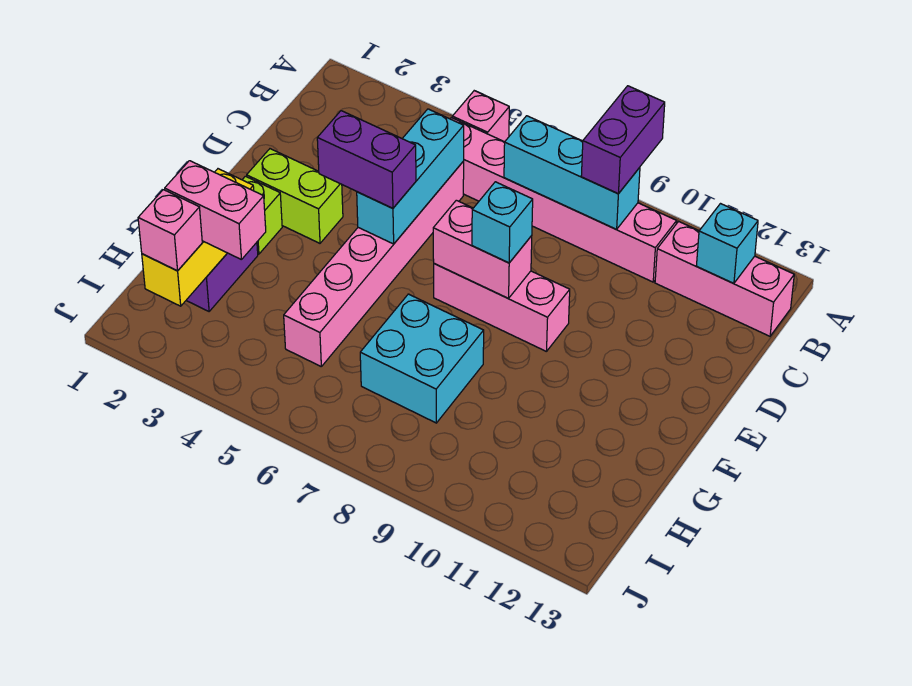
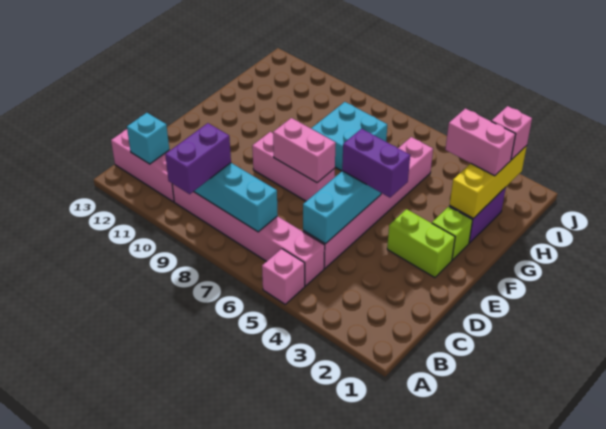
cyan brick E8 level 3 -> none

